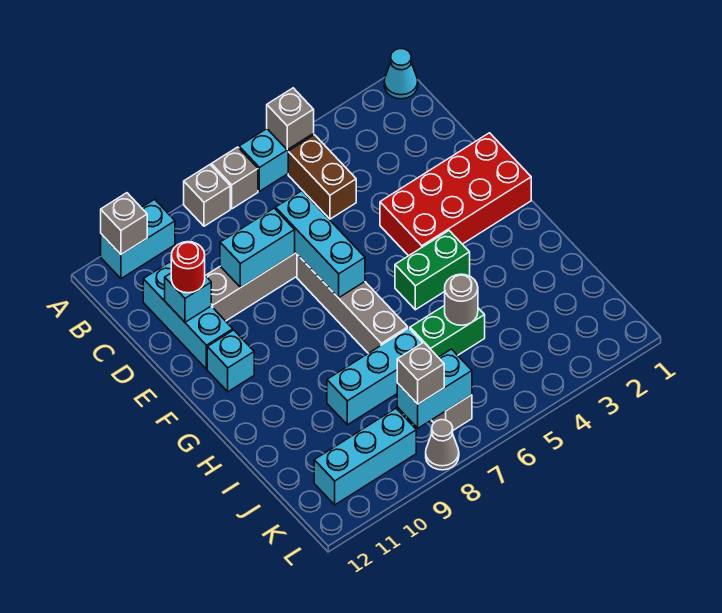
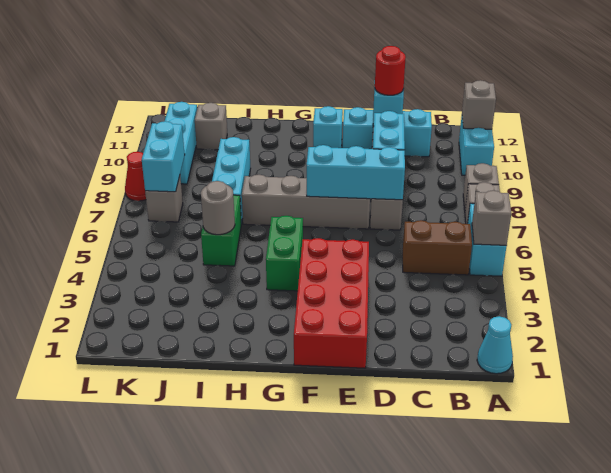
grey brick K8 level 3 -> grey brick J11 level 1
grey cone L8 level 1 -> red cone L8 level 1

